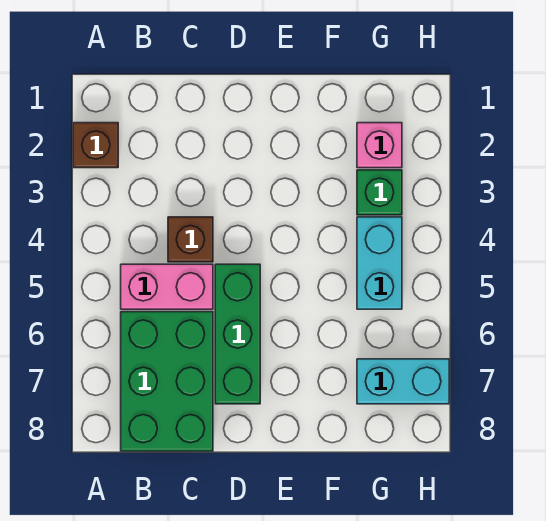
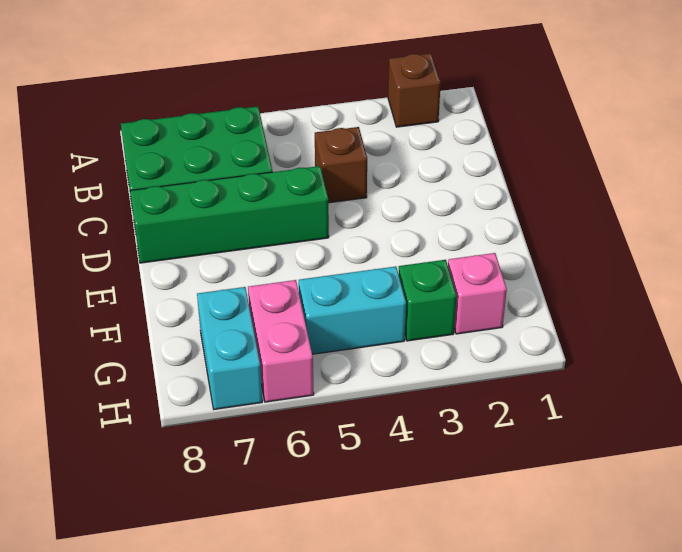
pink brick B5:C5 level 1 -> pink brick G6:H6 level 1
green brick D5:D7 level 1 -> green brick D5:D8 level 1

